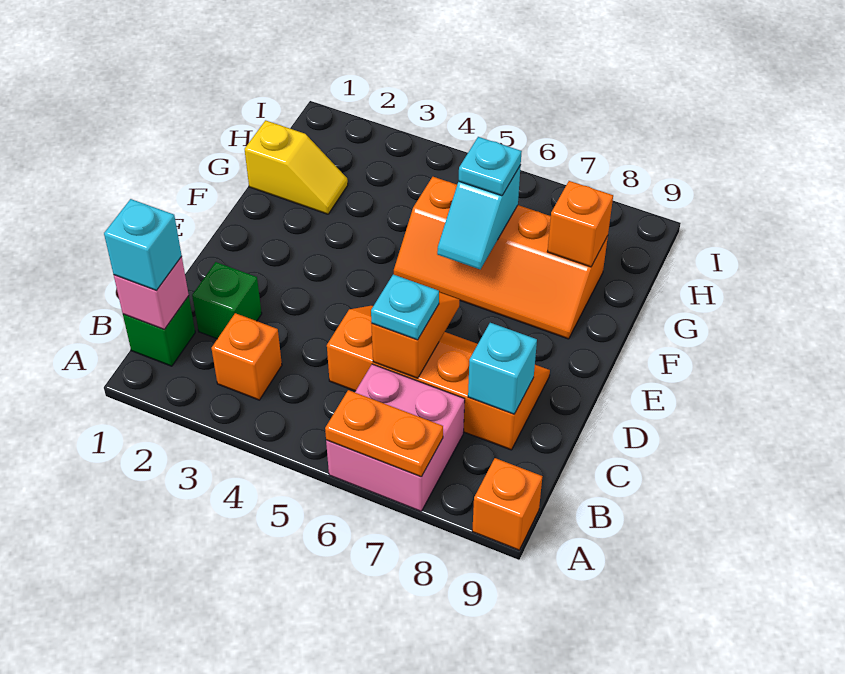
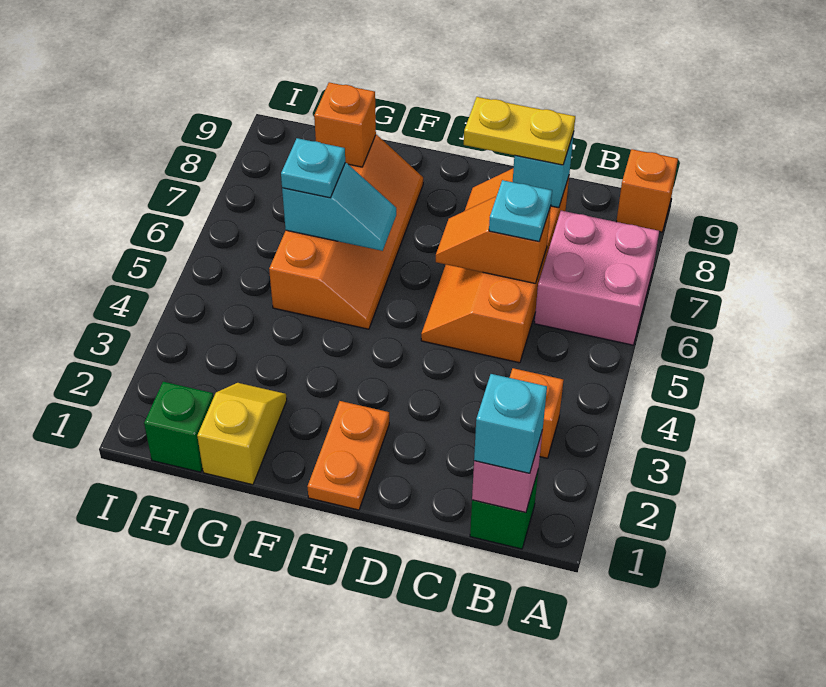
orange plate A6:A7 level 2 -> orange plate E1:E2 level 1
green brick C2 level 1 -> green brick H1 level 1
none -> yellow plate C8:D8 level 3

